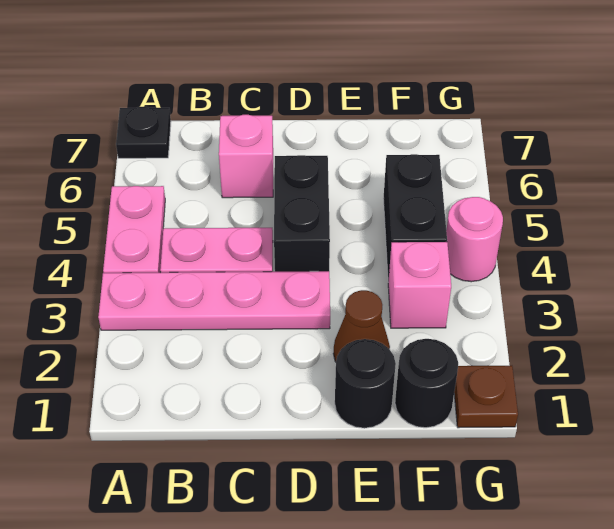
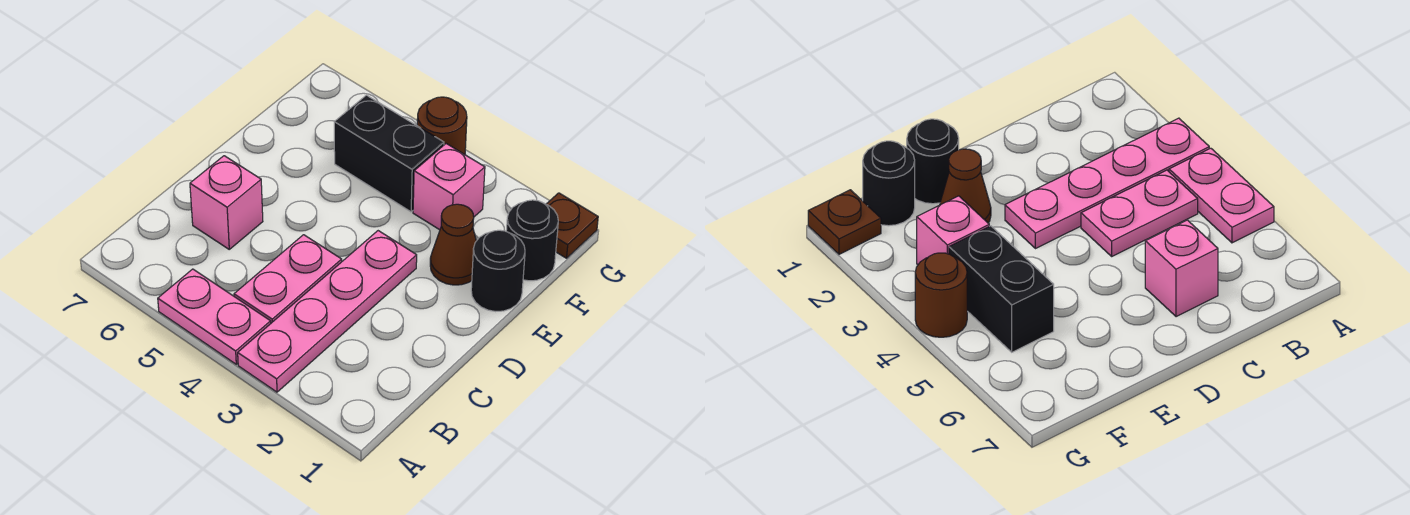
black plate A7 level 1 -> none
black brick D4:D5 level 1 -> none
pink round brick G4 level 1 -> brown round brick G4 level 1

